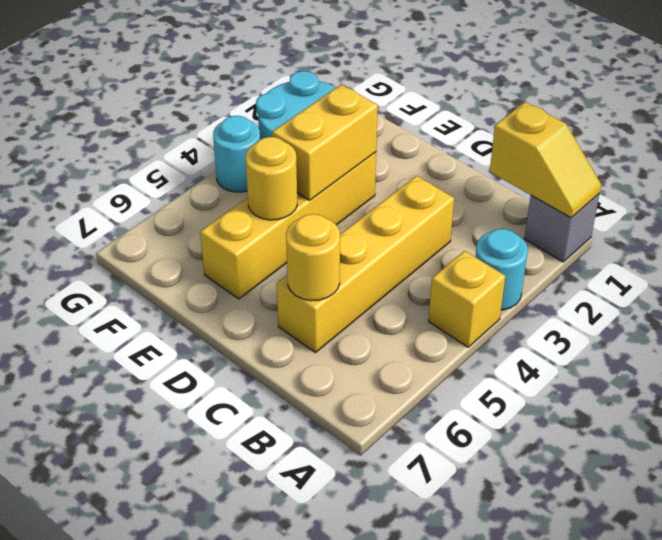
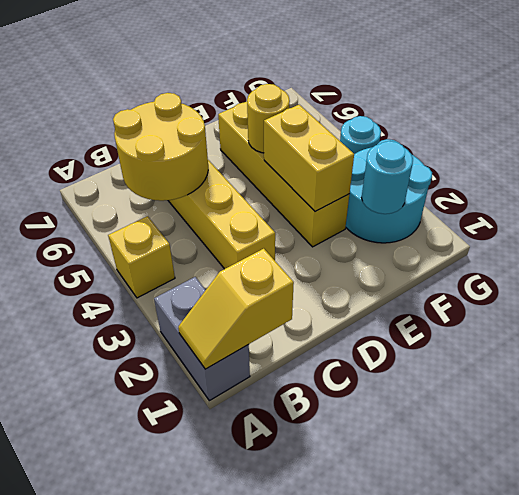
grey brick A1 level 1 -> grey brick A1:A2 level 1
cyan round brick A3 level 1 -> cyan round brick F2 level 2
yellow round brick C6 level 2 -> yellow round brick B5:C6 level 2

